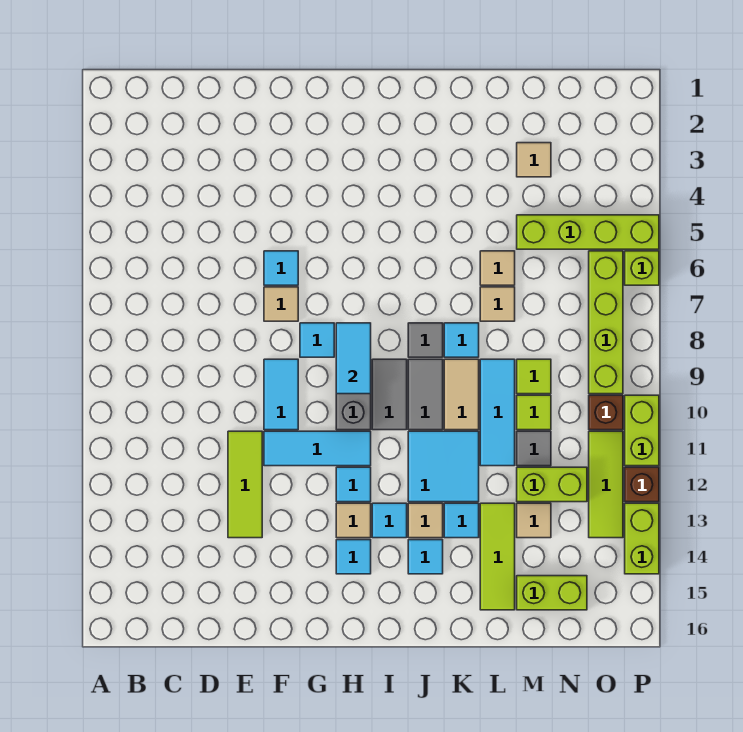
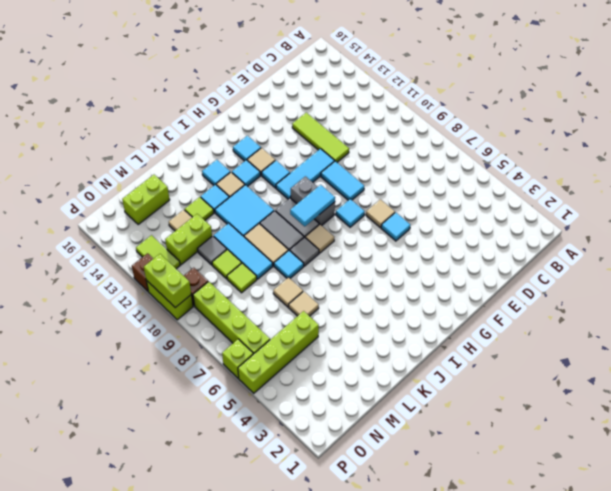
cyan tile H8:H9 level 2 -> cyan tile H9:I9 level 2
lime tile L13:L15 level 1 -> lime tile L13 level 1
tan tile M3 level 1 -> tan tile I8 level 1
lime tile O11:O13 level 1 -> lime tile O12:O13 level 1
lime brick P13:P14 level 1 -> lime brick P10:P11 level 2

